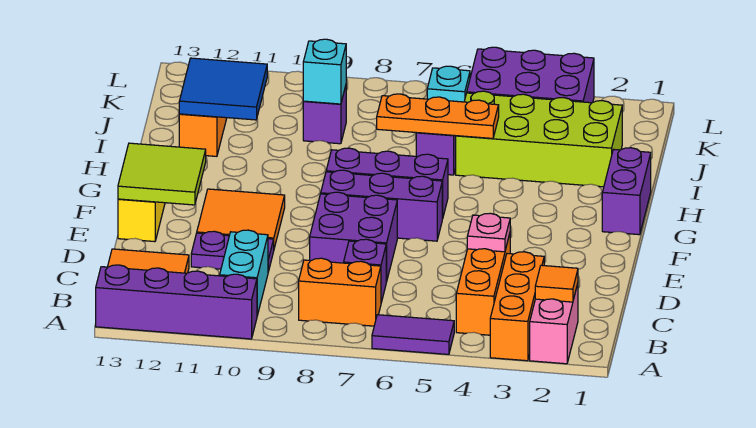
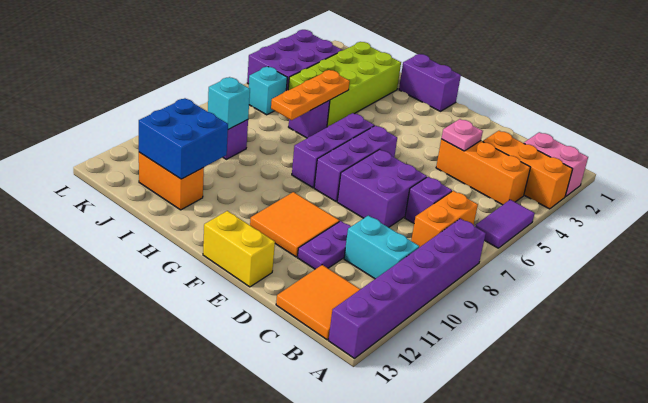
purple brick A10:A13 level 1 -> purple brick A8:A13 level 1
orange tile B2 level 2 -> none
lime tile E12:F13 level 2 -> none
blue tile I11:J12 level 2 -> blue brick I11:J12 level 2

